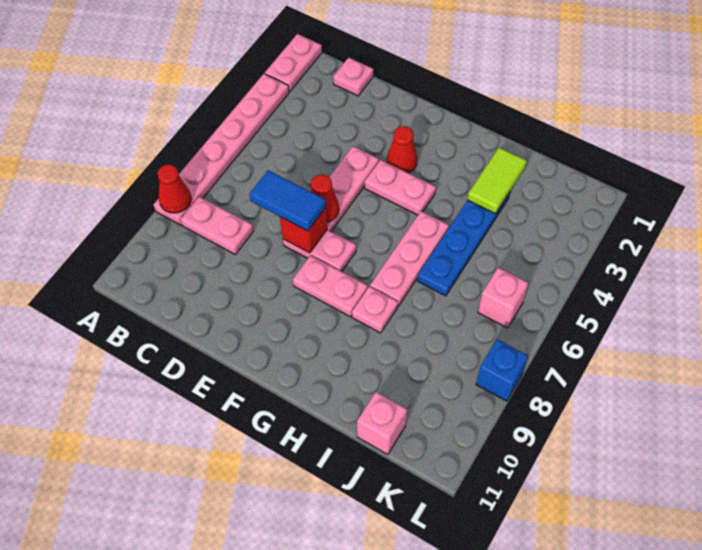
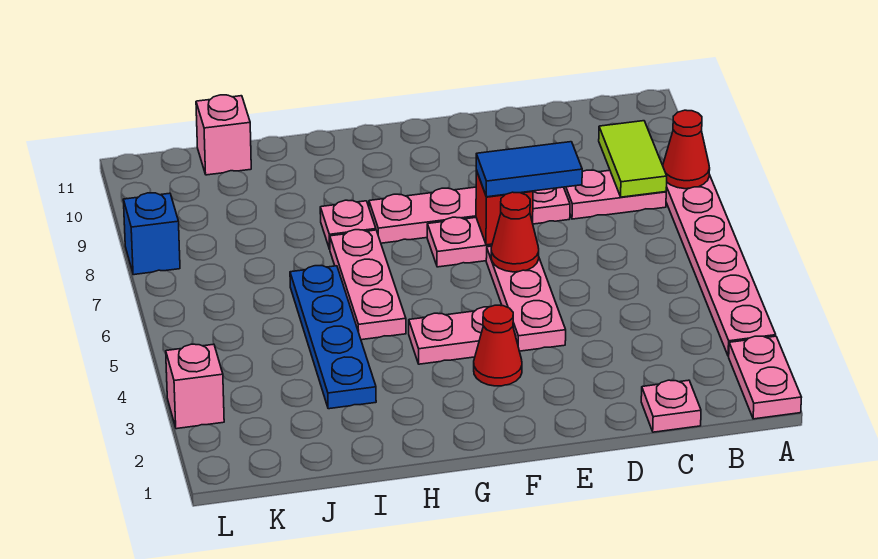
pink plate F8:G8 level 1 -> pink plate D8:G8 level 1
lime tile I2:I3 level 2 -> lime tile B8:B9 level 2
pink brick K6 level 1 -> pink brick L3 level 1

